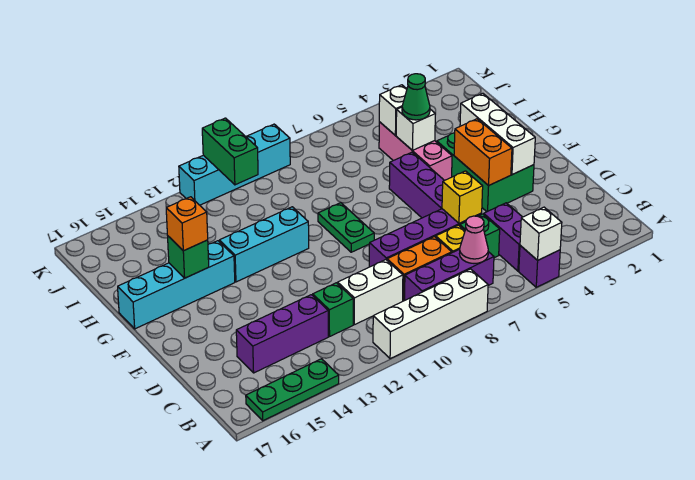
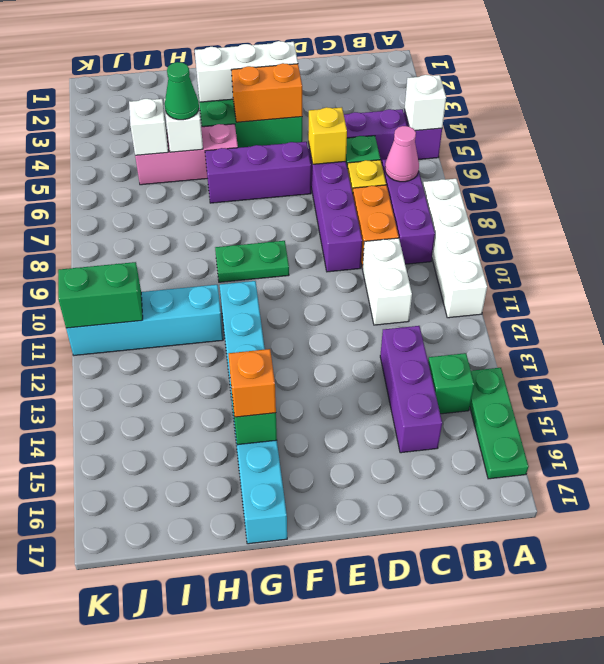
green brick C12 level 1 -> green brick B14 level 1
cyan brick K9:K12 level 1 -> cyan brick H11:K11 level 1

